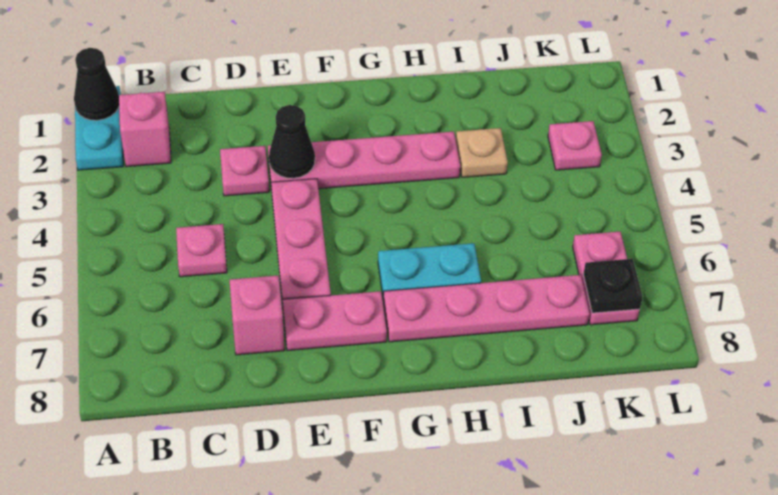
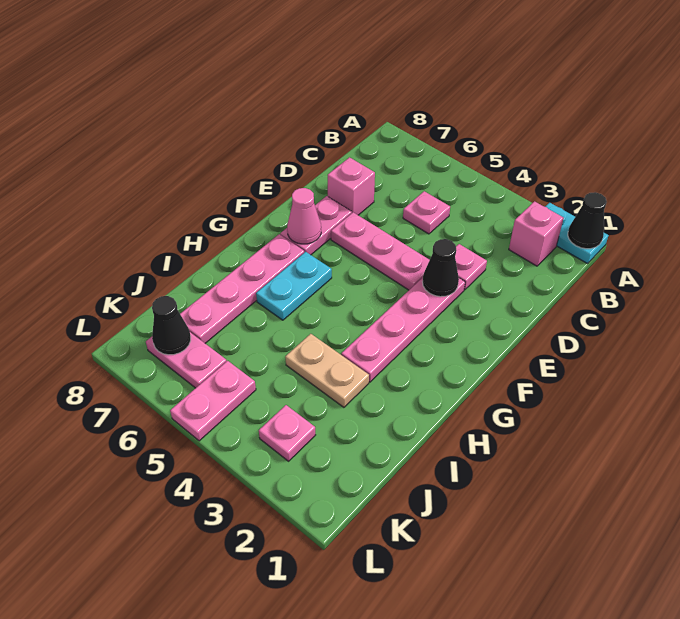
none -> pink cone F7 level 2
tan plate I3 level 1 -> tan plate I3:I4 level 1
none -> pink plate K5:L5 level 1
black plate K7 level 2 -> black cone K7 level 2

